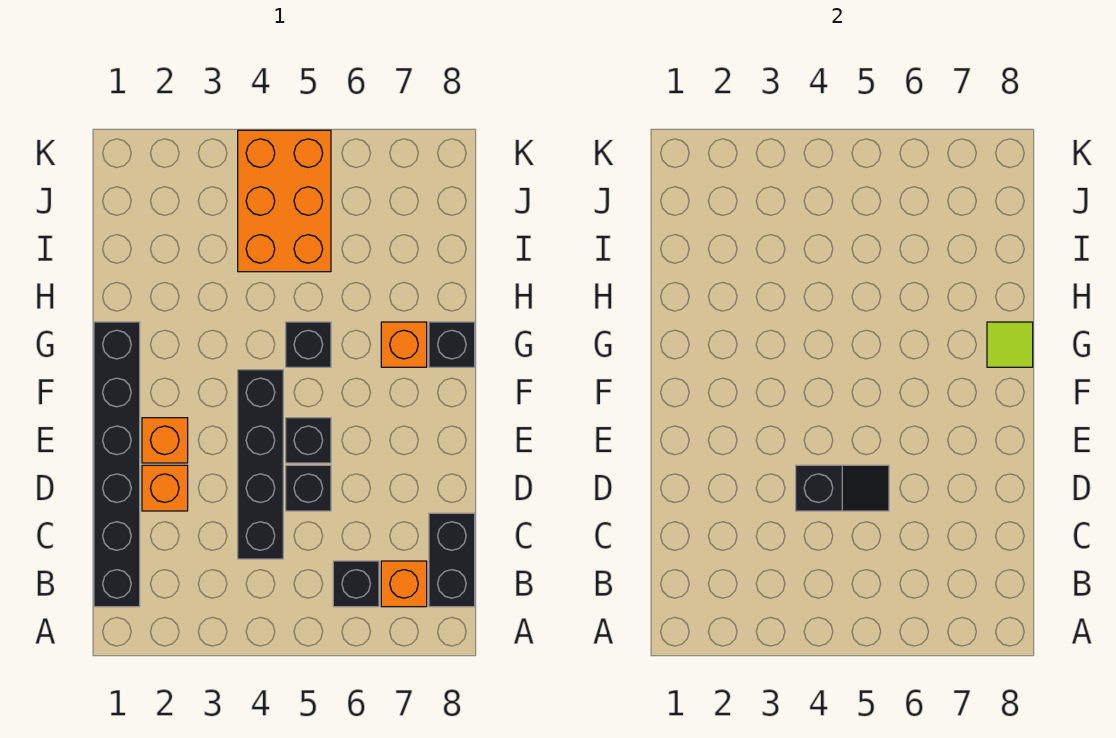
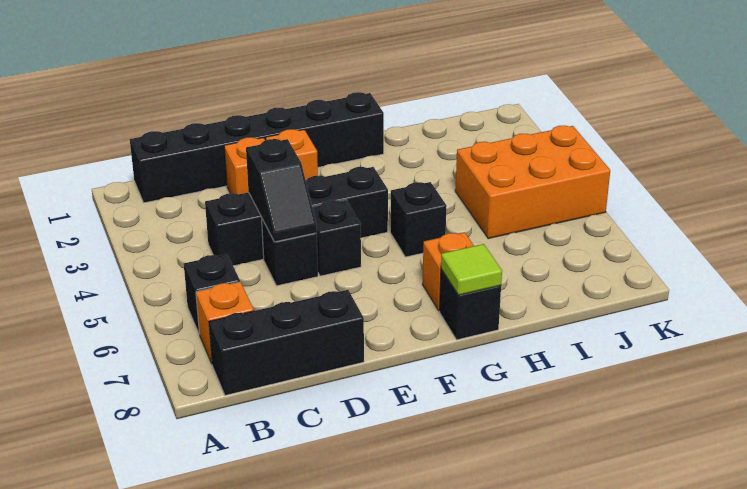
black brick B8:C8 level 1 -> black brick B8:D8 level 1

